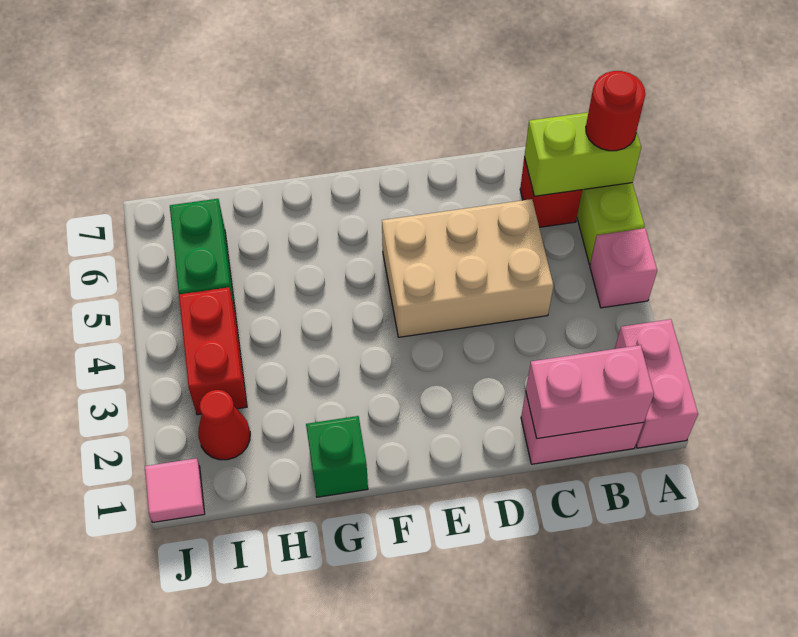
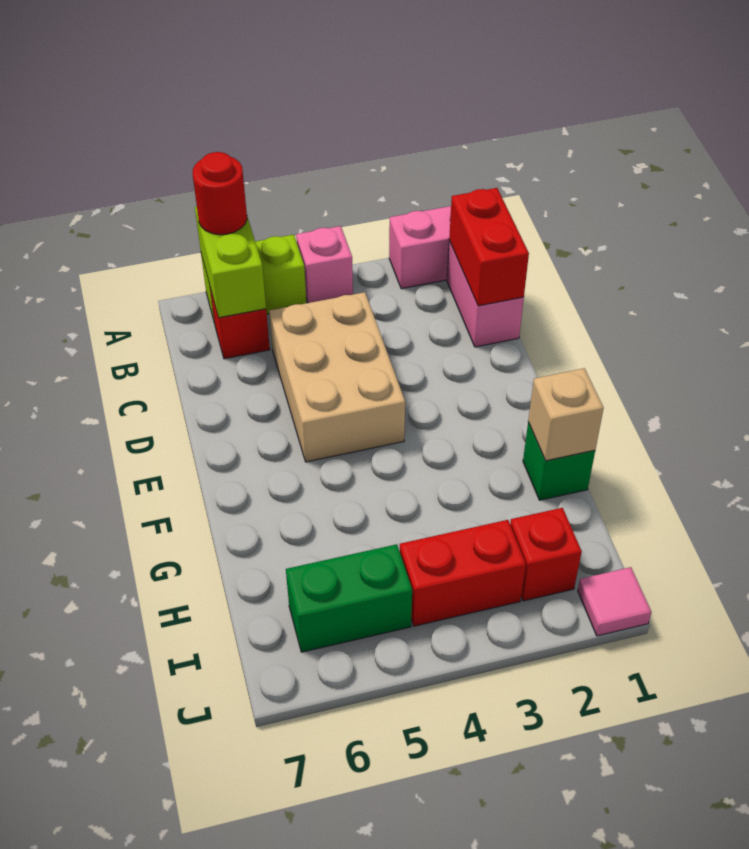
pink brick B1:C1 level 2 -> red brick B1:C1 level 2
none -> tan brick G1 level 2
red cone I2 level 1 -> red brick I2 level 1

